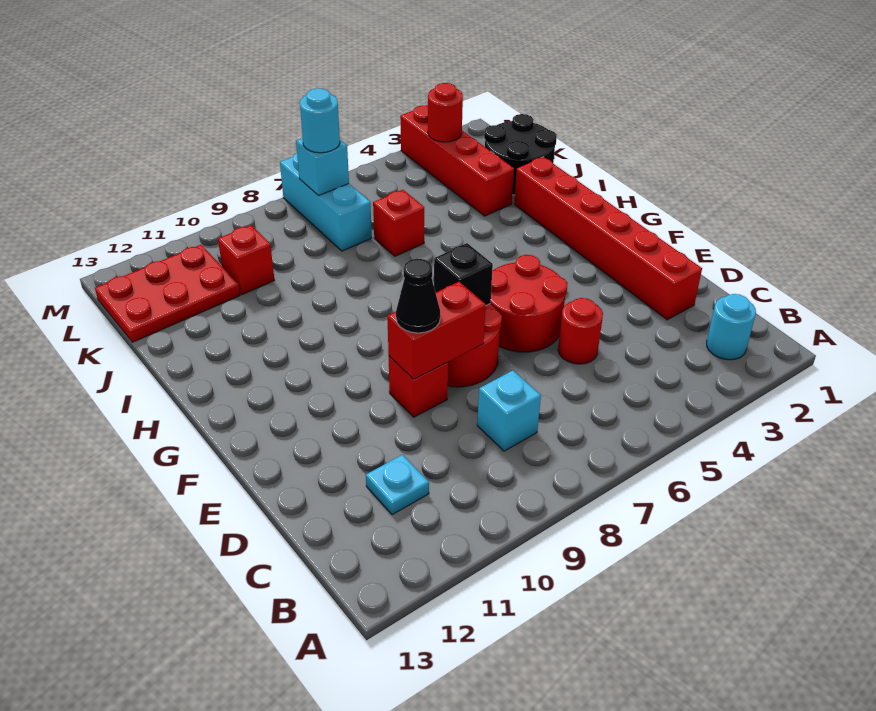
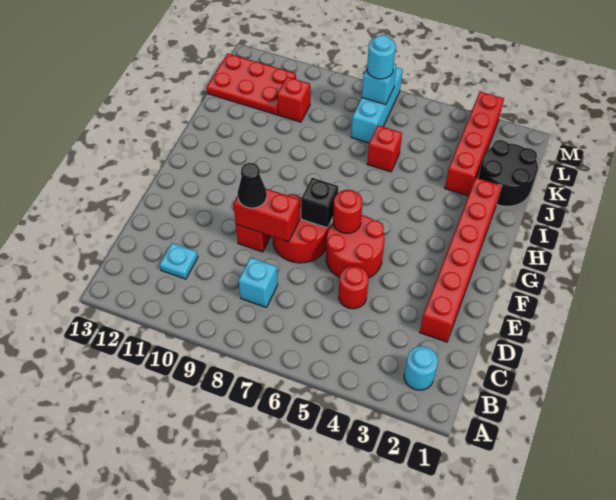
red round brick L3 level 2 -> red round brick F6 level 2

